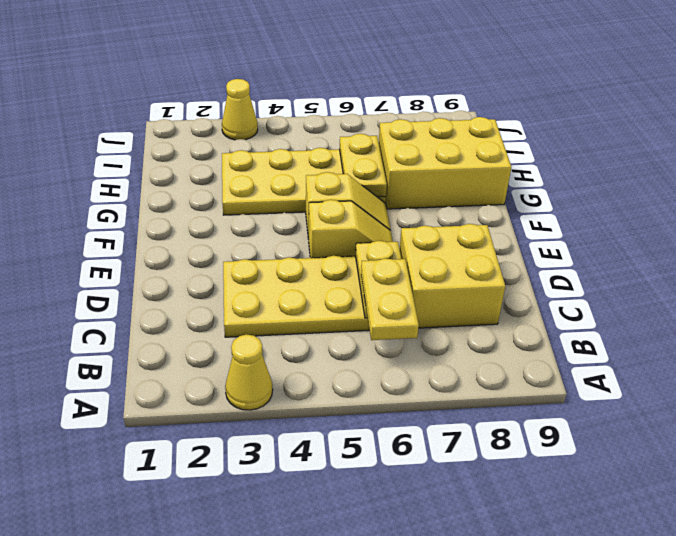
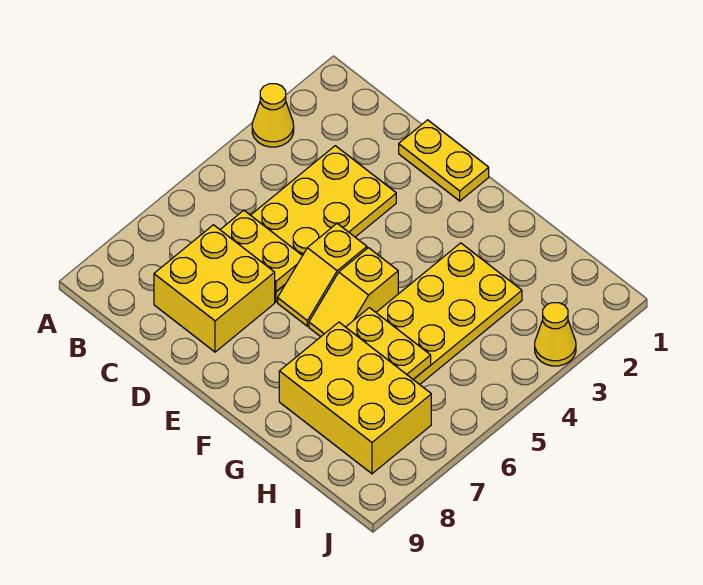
yellow plate B6:C6 level 3 -> yellow plate D1:E1 level 1
yellow brick G7:H9 level 1 -> yellow brick G7:I8 level 1

